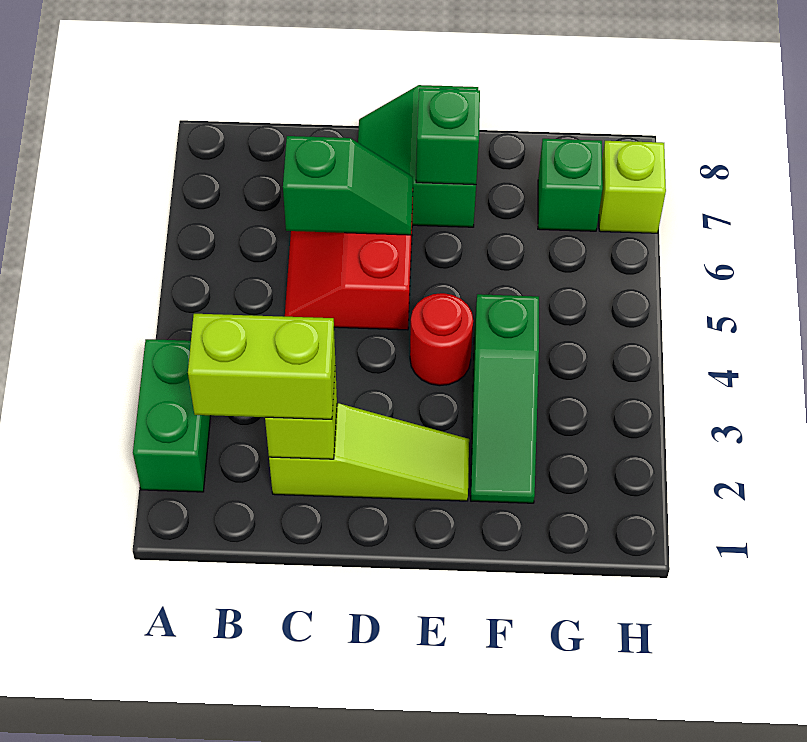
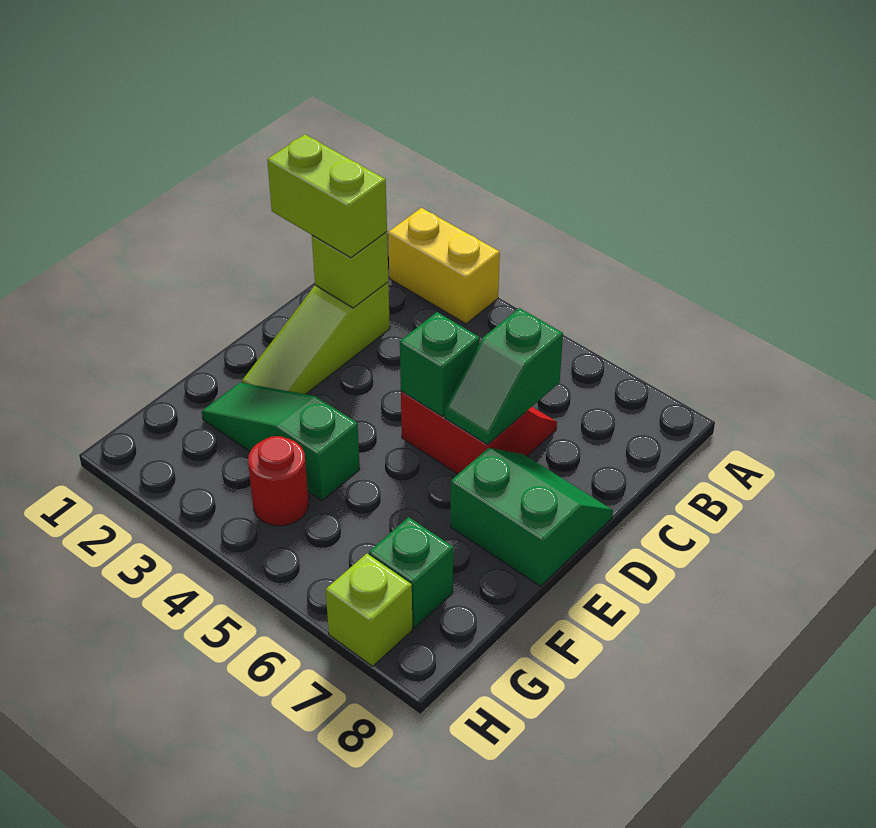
green brick A2:A3 level 1 -> yellow brick A2:A3 level 1
lime brick B2:C2 level 3 -> lime brick C1:C2 level 3
red round brick E4 level 1 -> red round brick G4 level 1
green brick E7 level 2 -> green brick D5 level 2

